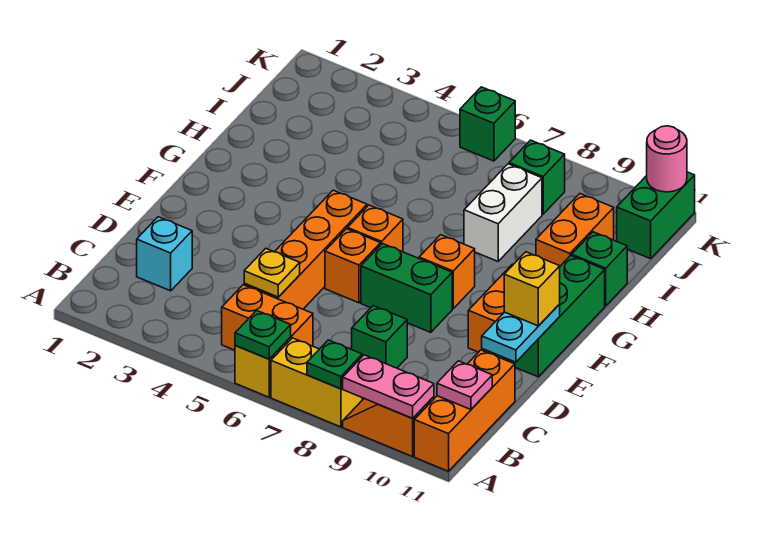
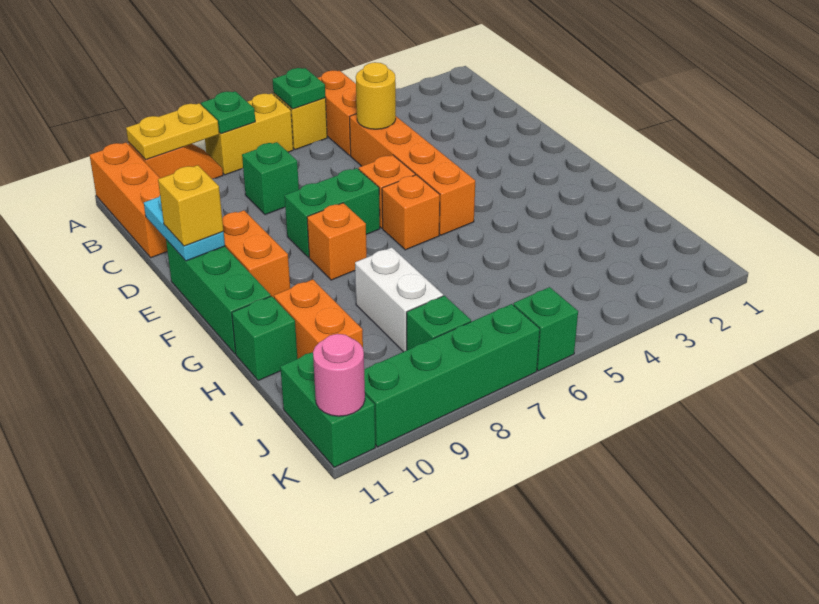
pink plate A9:A10 level 2 -> yellow plate A9:A10 level 2
orange brick B5:B6 level 1 -> orange brick A5:B5 level 1
pink plate B11 level 2 -> none
cyan brick C2 level 1 -> none
yellow plate C5 level 2 -> yellow round brick C5 level 2
none -> green brick K7:K10 level 1

